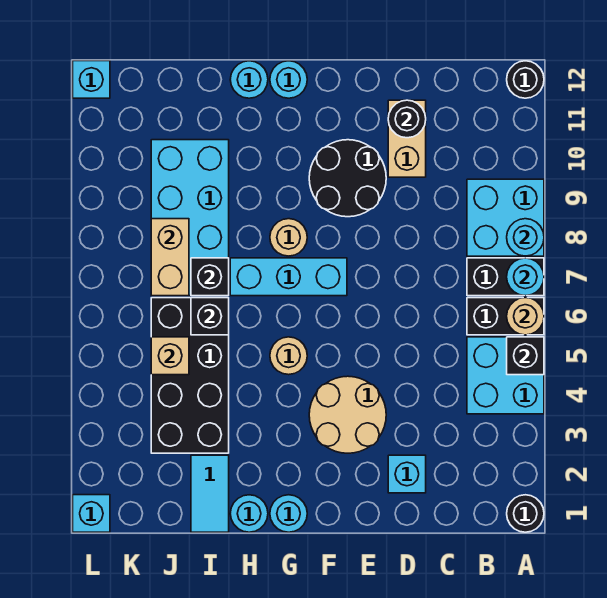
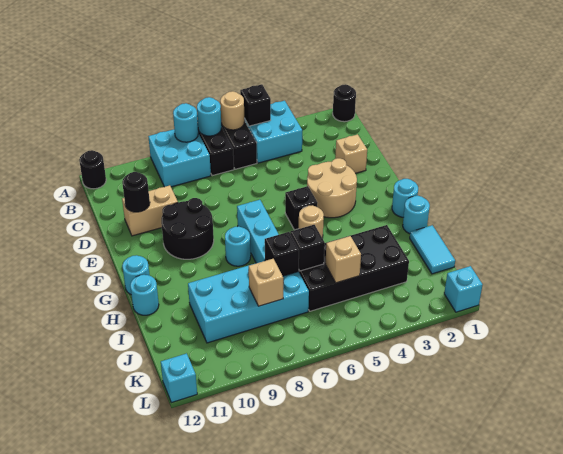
cyan brick D2 level 1 -> tan brick D2 level 1
none -> black brick F5 level 1
tan round brick G8 level 1 -> cyan round brick G8 level 1
cyan tile I1:I2 level 1 -> cyan tile I1:J1 level 1
tan brick J7:J8 level 2 -> tan brick J8 level 2

